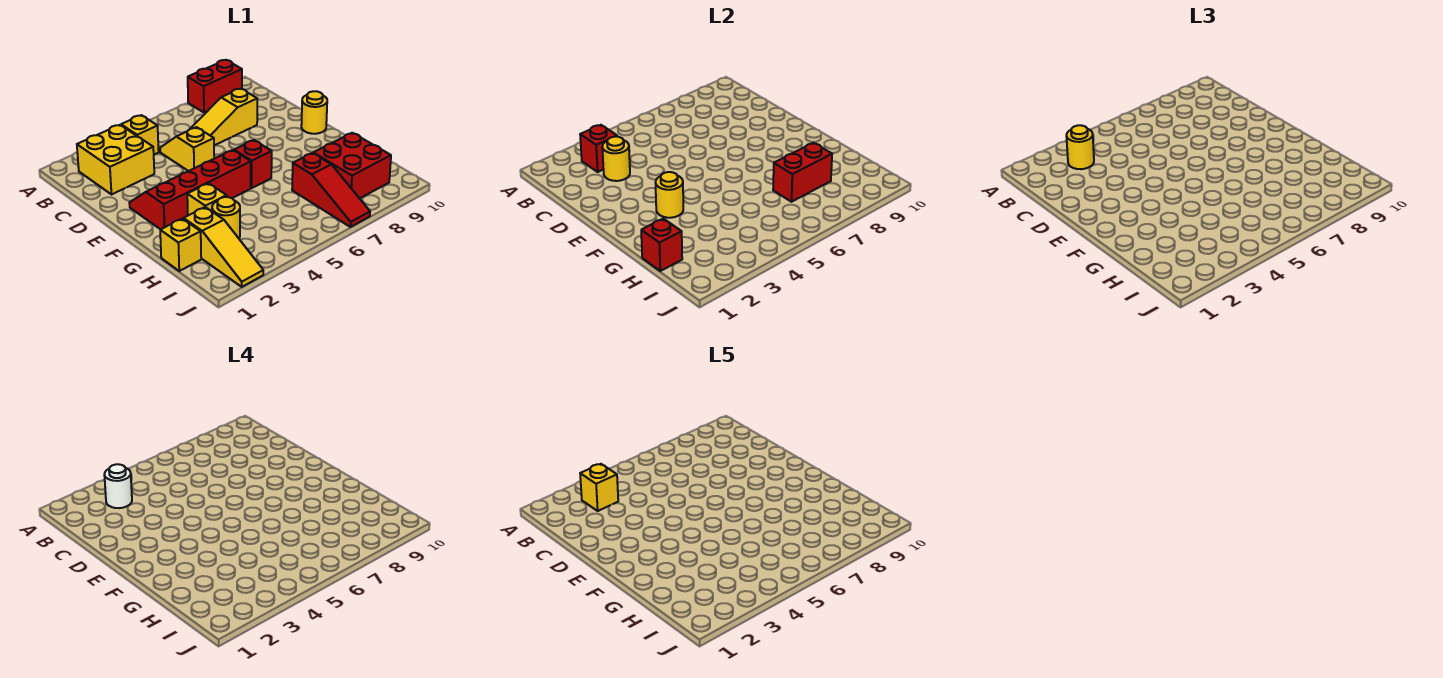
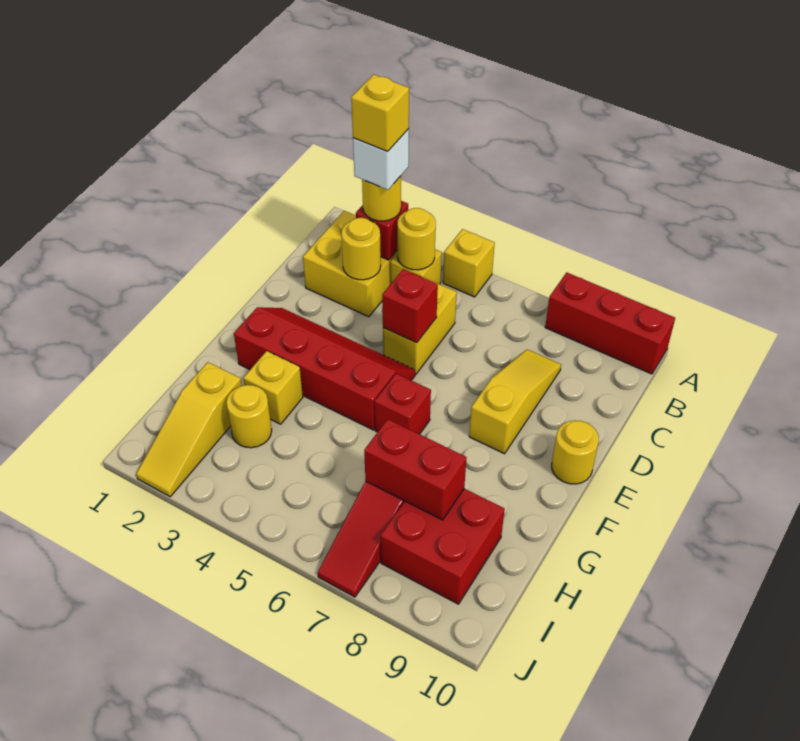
red brick A8:A9 level 1 -> red brick A8:A10 level 1
white round brick B3 level 4 -> white brick B3 level 4
yellow slope C5:D5 level 1 top D -> yellow brick C5:D5 level 1
yellow slope C6:C8 level 1 top 8 -> yellow slope C8:E8 level 1 top E
yellow round brick F3 level 2 -> yellow round brick B4 level 2
yellow brick H1 level 1 -> yellow brick A5 level 1
red brick H1 level 2 -> red brick D5 level 2

